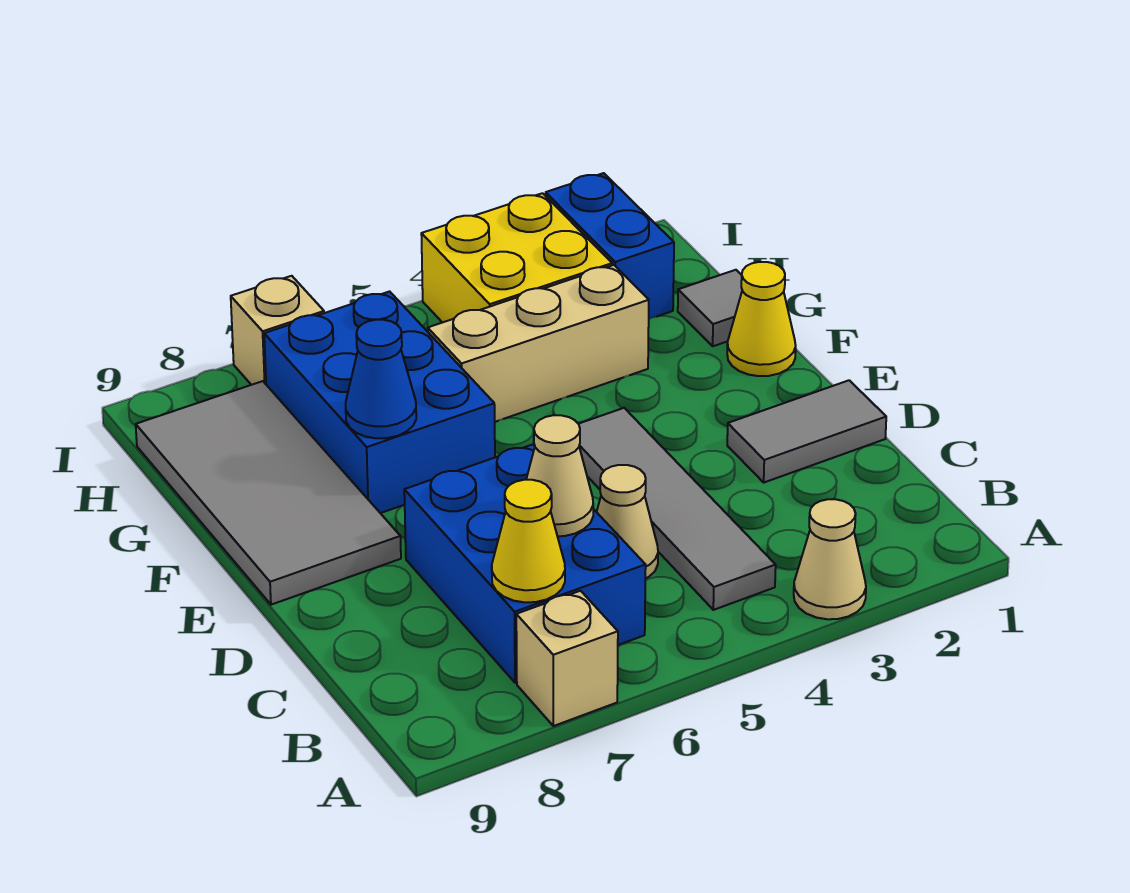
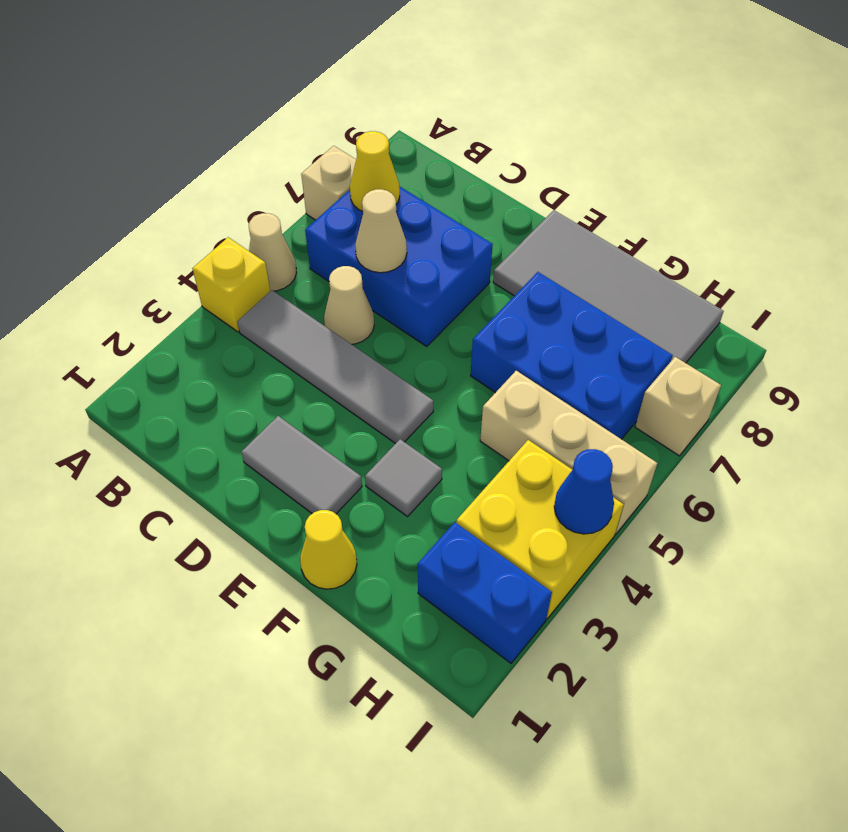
tan cone A3 level 1 -> tan cone A5 level 1
none -> yellow brick A4 level 1
grey tile D1:D2 level 1 -> grey tile D2:E2 level 1
blue cone F7 level 2 -> blue cone I4 level 2
grey tile G1 level 1 -> grey tile F3 level 1
tan brick G3:G5 level 1 -> tan brick G5:I5 level 1

